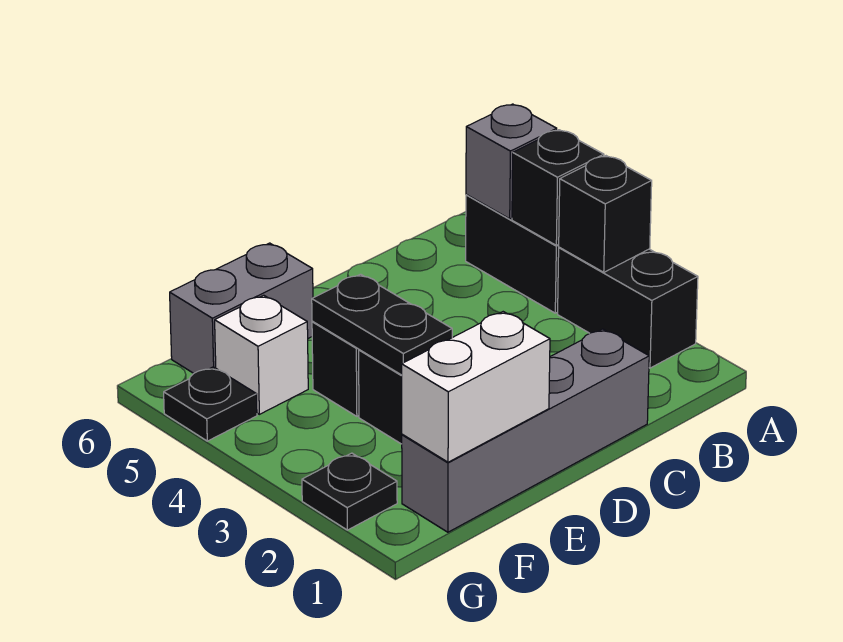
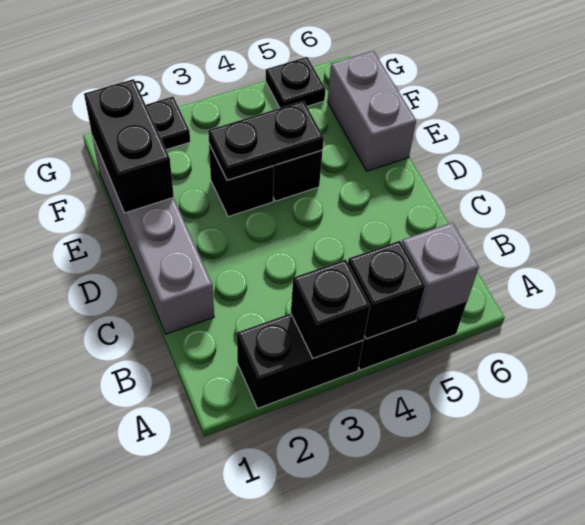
white brick E1:F1 level 2 -> black brick E1:F1 level 2
white brick F5 level 1 -> none

